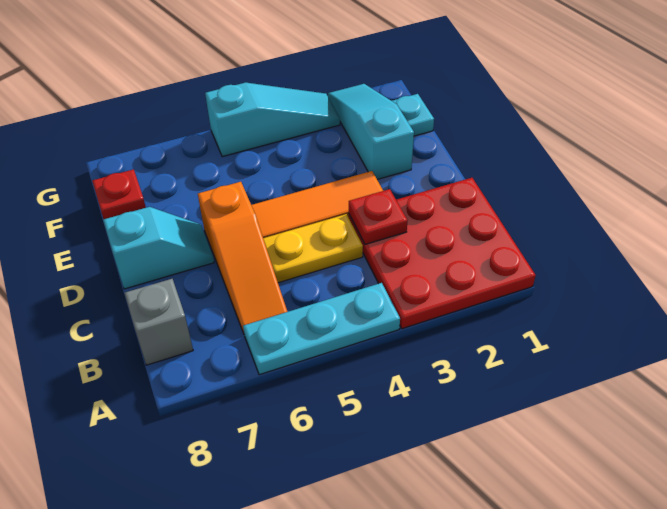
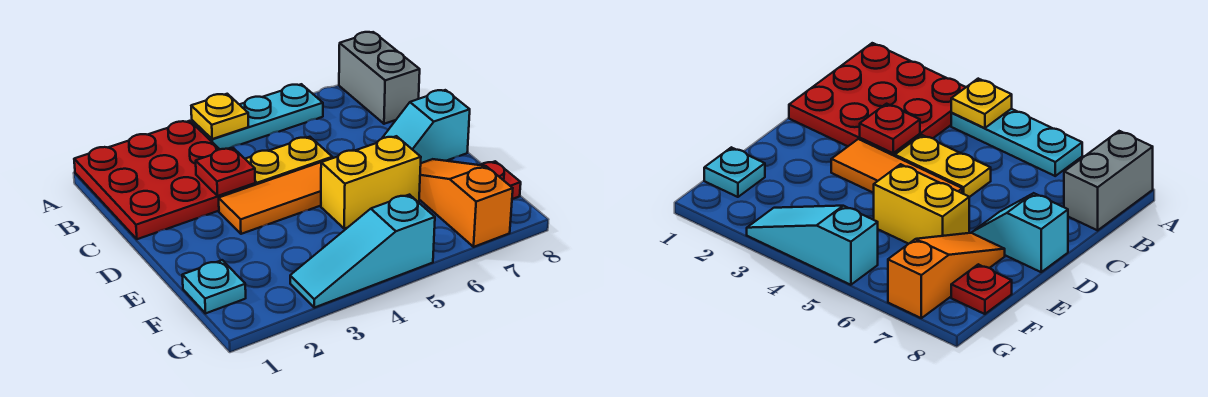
none -> yellow plate A4 level 2
orange slope B6:D6 level 1 top D -> orange slope E7:G7 level 1 top G
grey brick B8 level 1 -> grey brick A8:B8 level 1
cyan slope E2:G2 level 1 top E -> none
none -> yellow brick E5:E6 level 1

